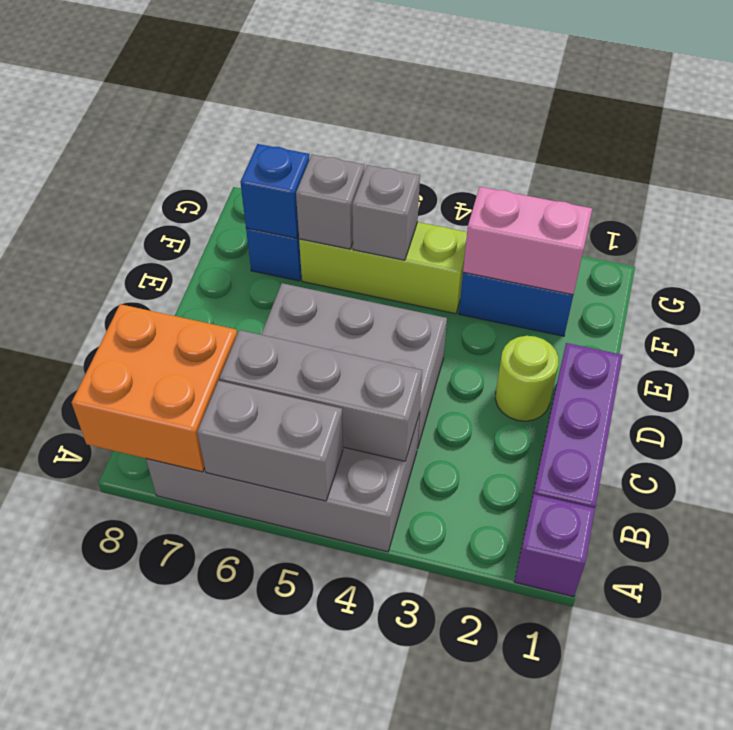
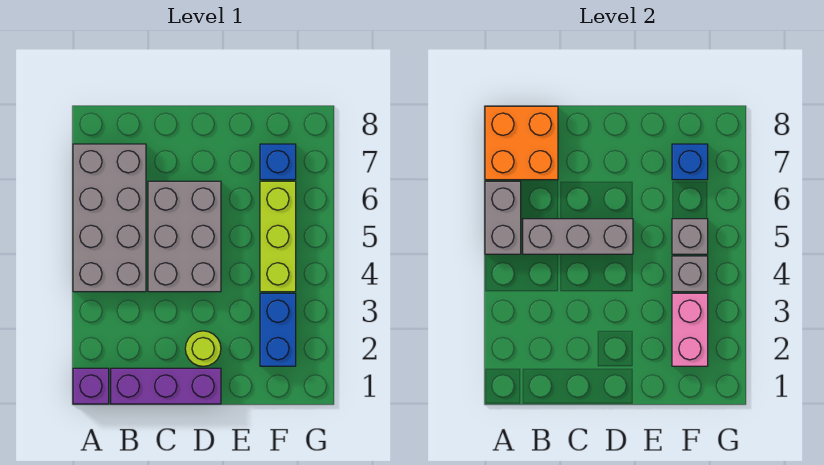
grey brick B4:B6 level 2 -> grey brick B5:D5 level 2
grey brick F6 level 2 -> grey brick F4 level 2

